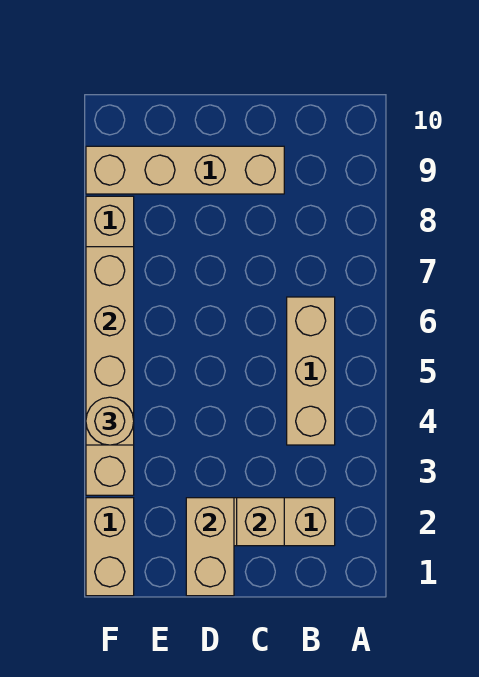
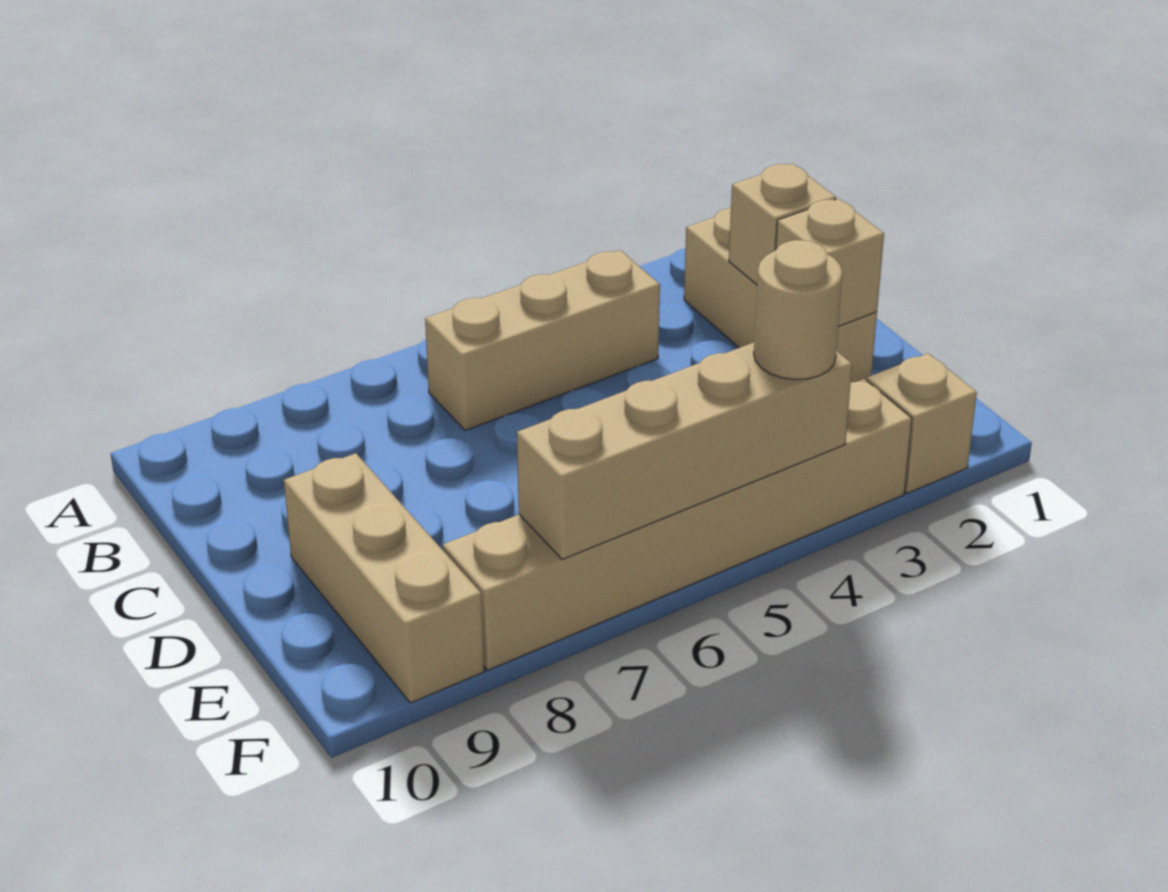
tan brick C9:F9 level 1 -> tan brick D9:F9 level 1
tan brick D1:D2 level 2 -> tan brick D2 level 2
tan brick F1:F2 level 1 -> tan brick F2 level 1

